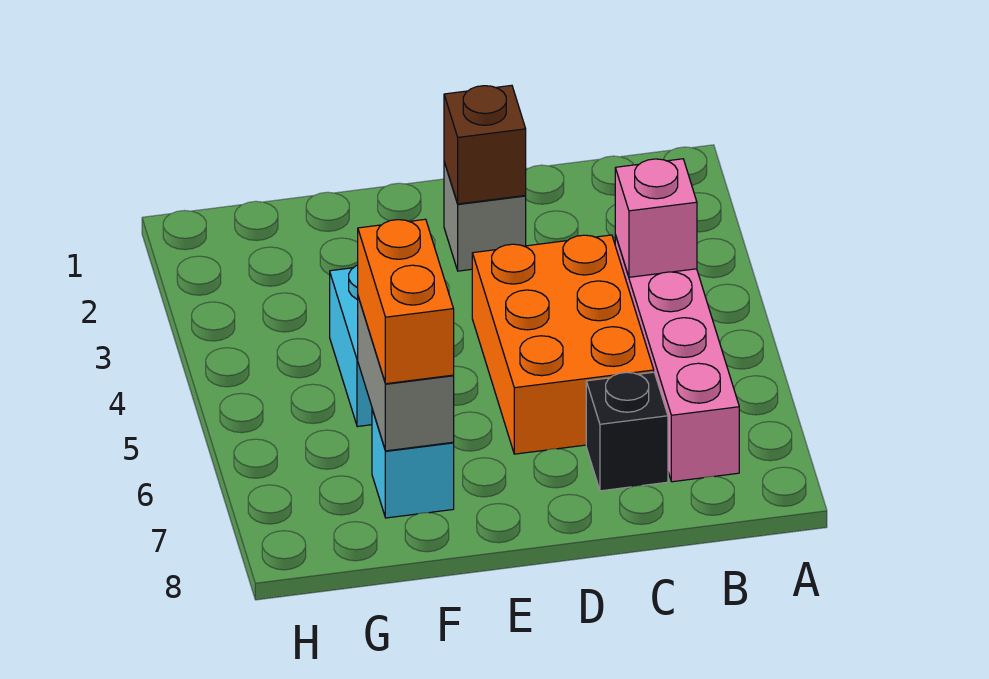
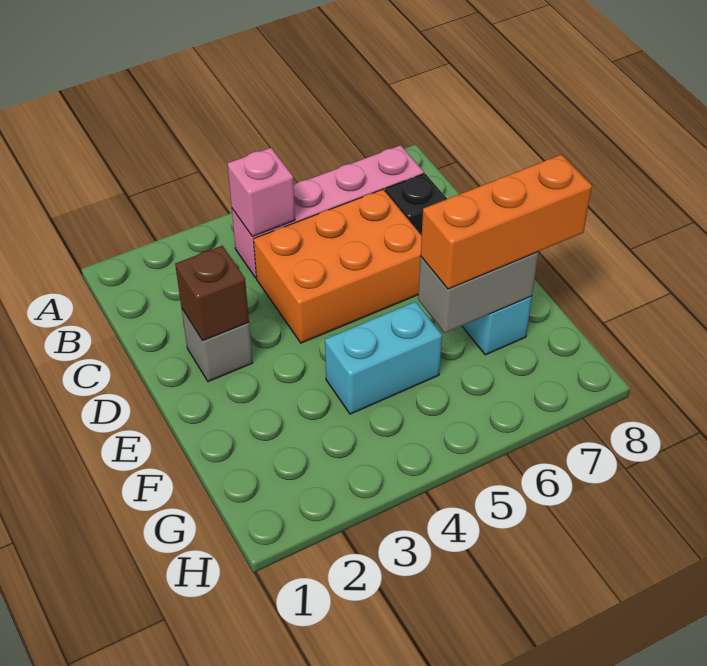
orange brick F6:F7 level 3 -> orange brick F6:F8 level 3

